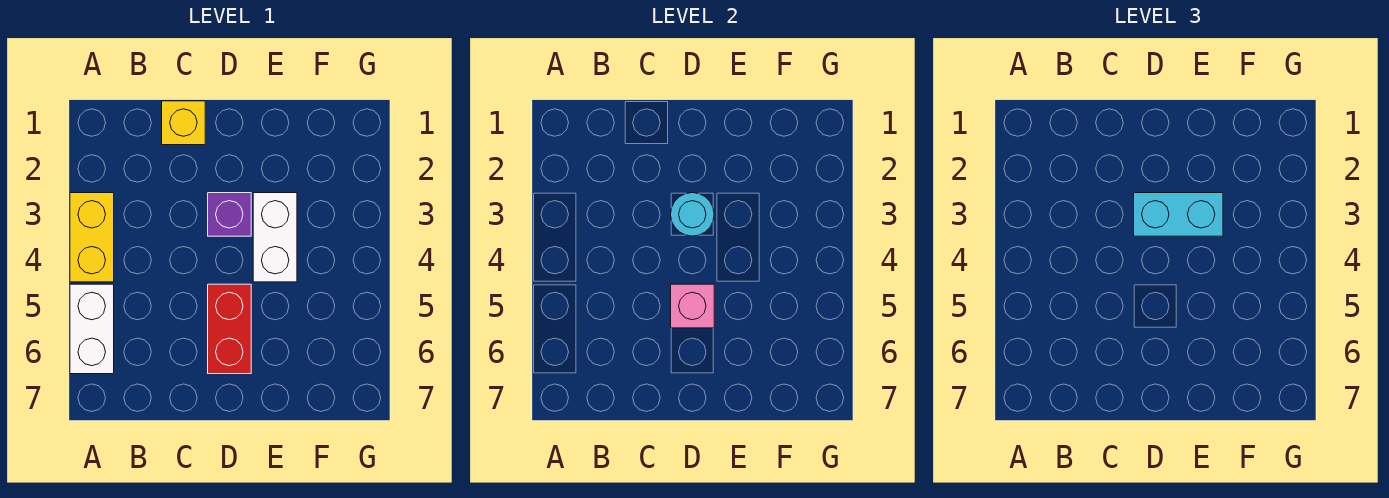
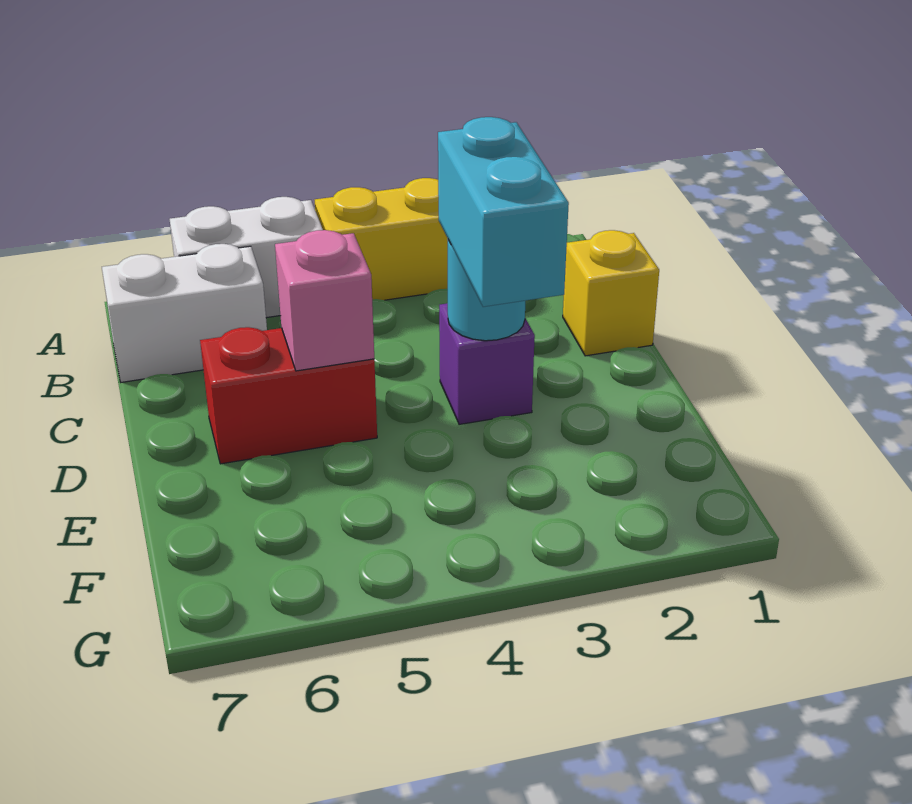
white brick E3:E4 level 1 -> white brick B6:B7 level 1

